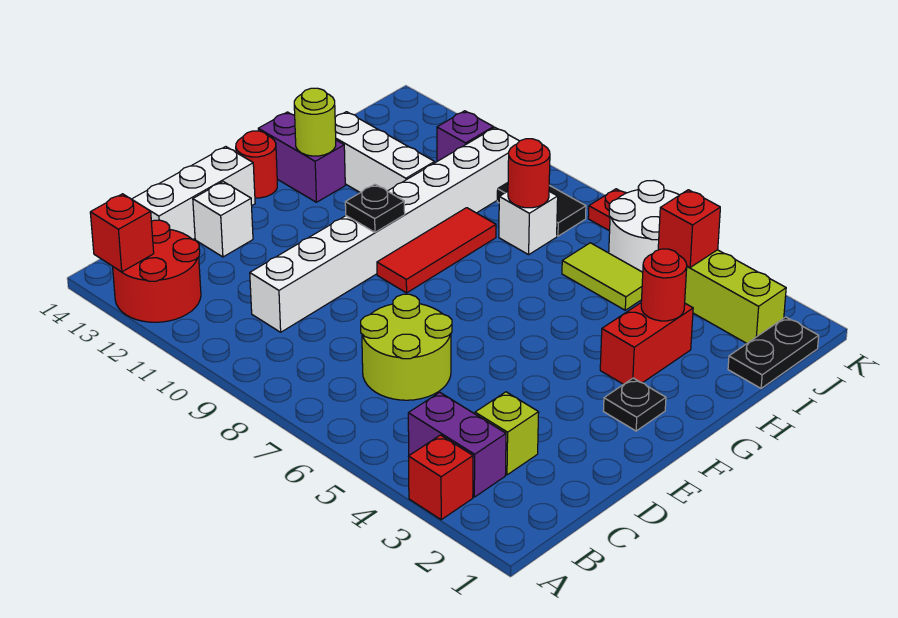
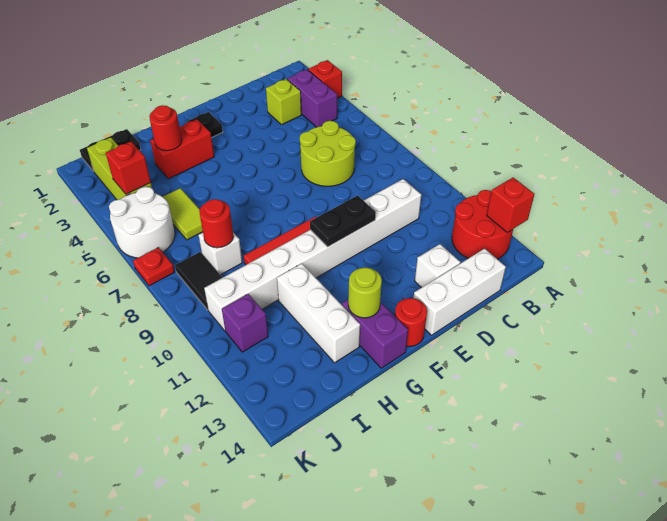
black plate F10 level 2 -> black plate E10:F10 level 2

